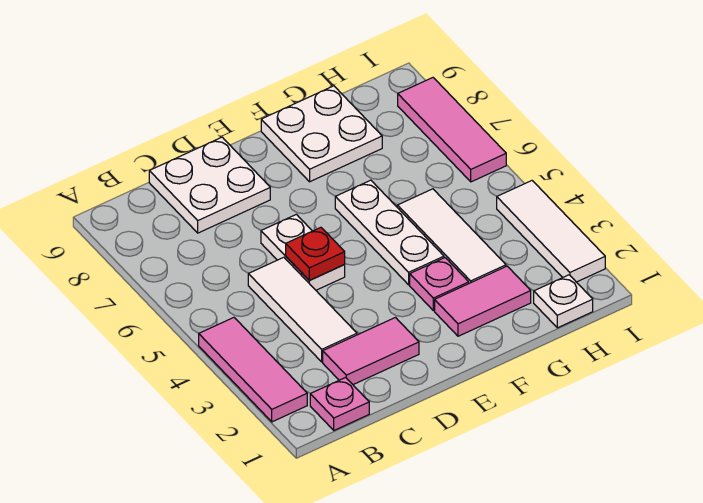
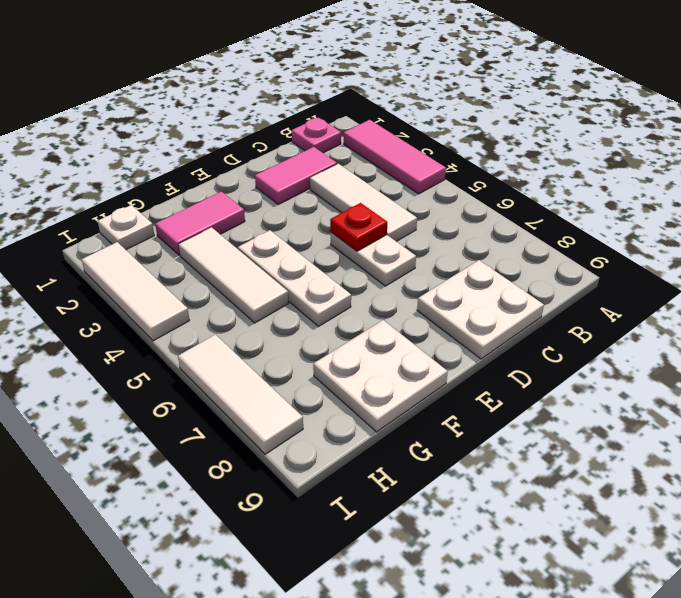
pink plate F3 level 1 -> none
pink tile I6:I8 level 1 -> white tile I6:I8 level 1

